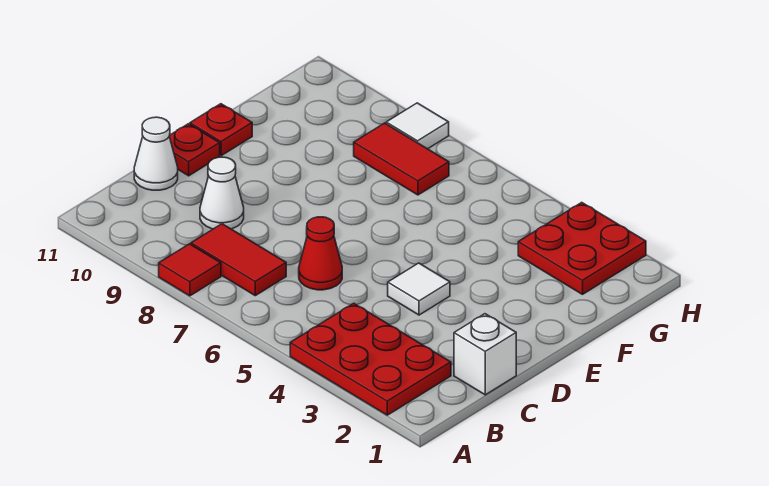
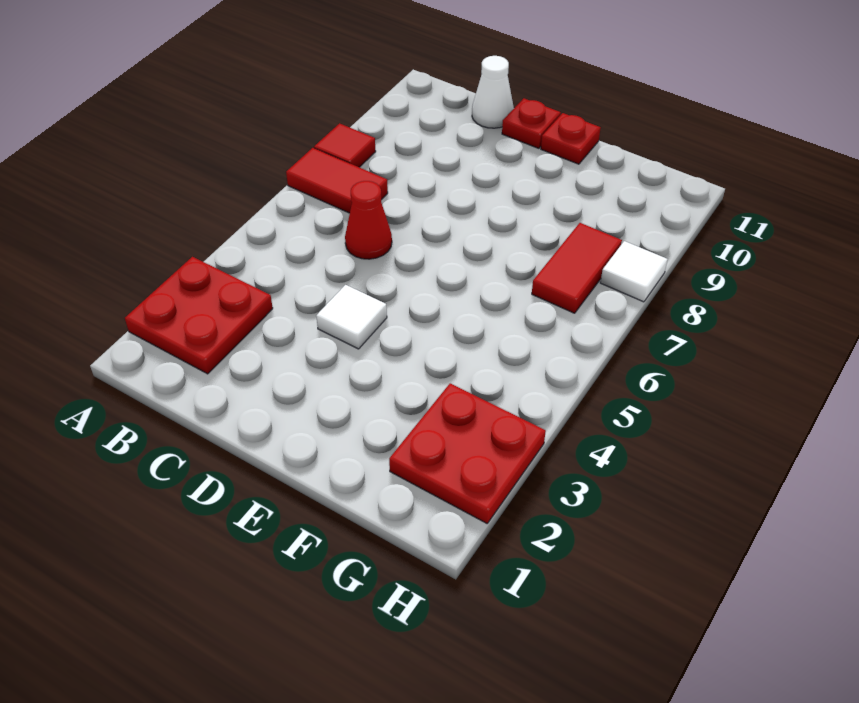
red plate A2:B4 level 1 -> red plate A2:B3 level 1
red tile B7:B8 level 1 -> red tile A7:B7 level 1
white brick C1 level 1 -> none
white cone C9 level 1 -> none

